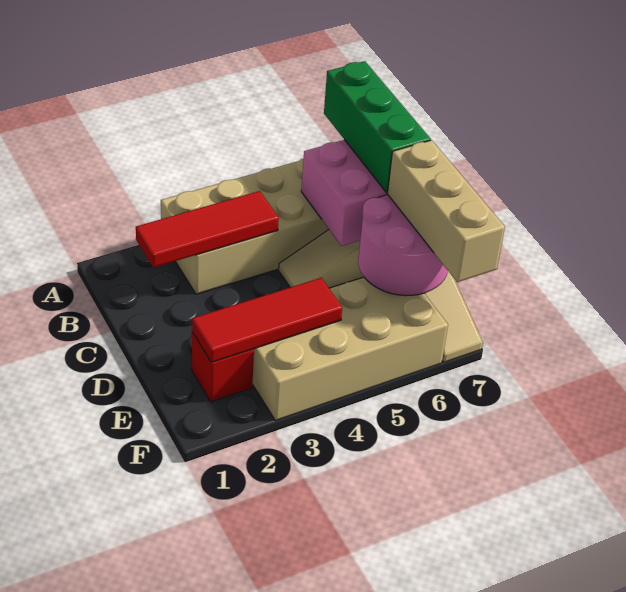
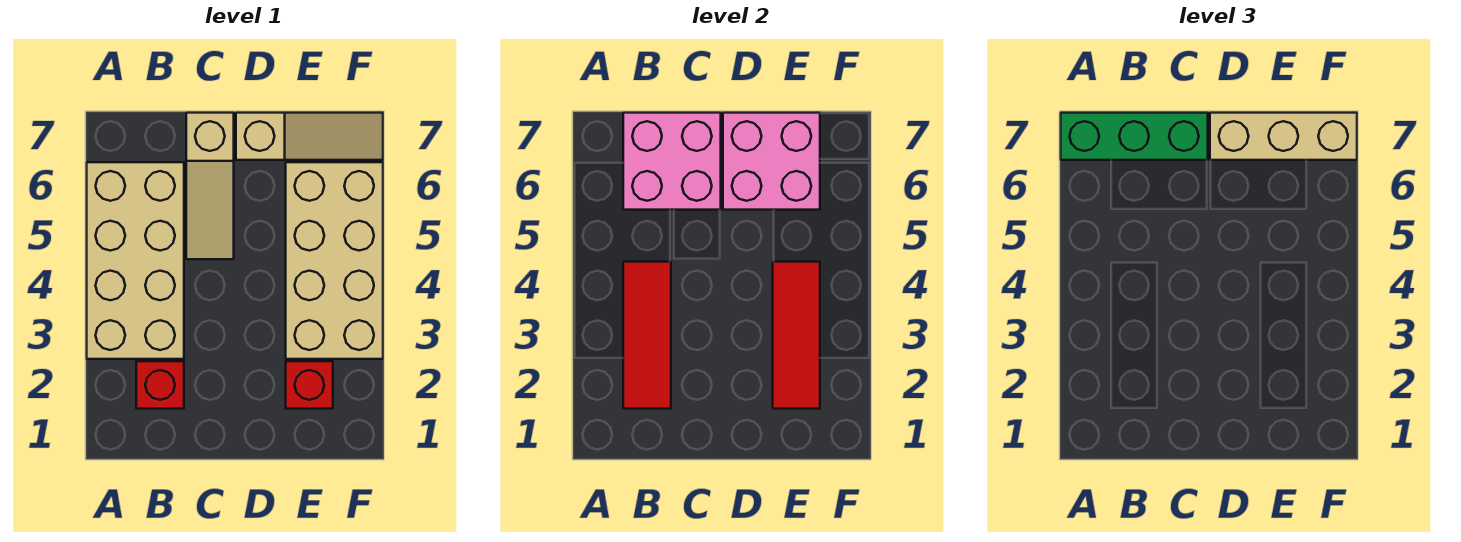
none -> red brick B2 level 1
pink round brick D6:E7 level 2 -> pink brick D6:E7 level 2

